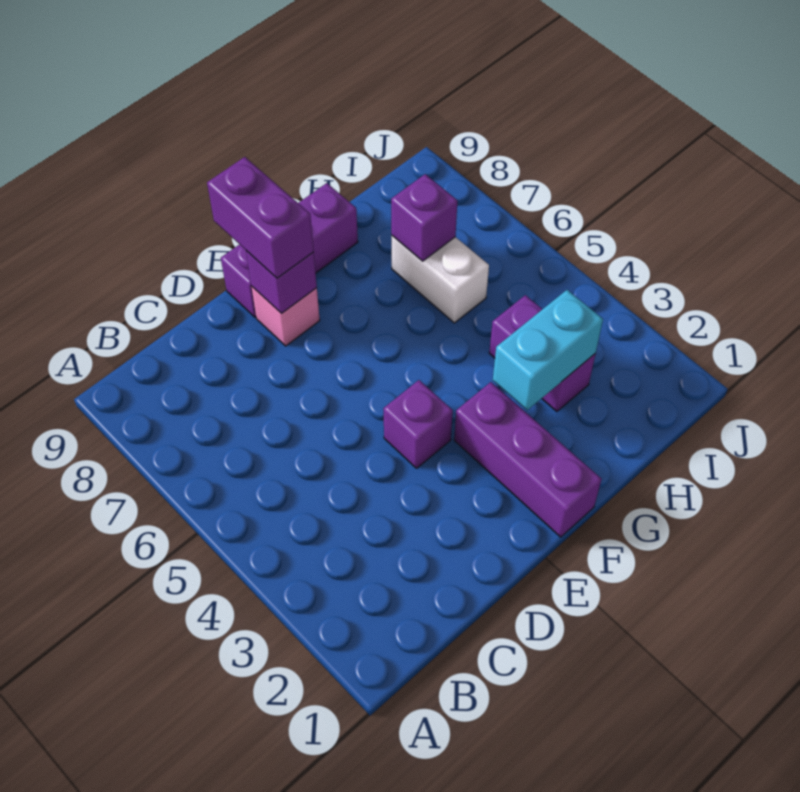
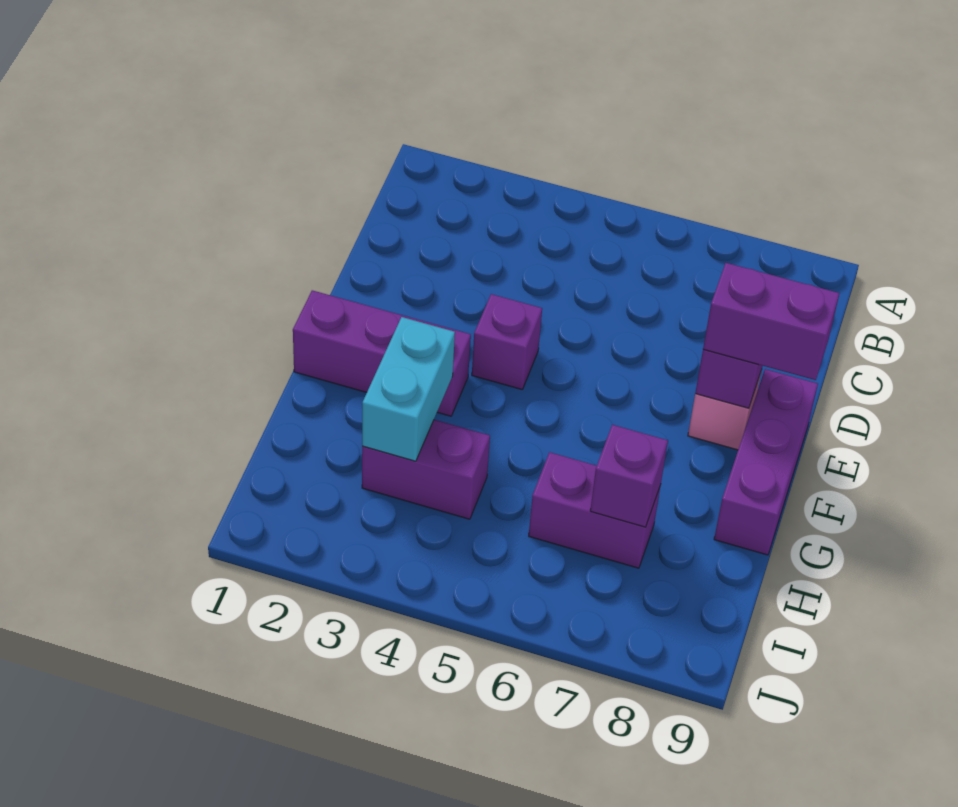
white brick H6:H7 level 1 -> purple brick H6:H7 level 1

